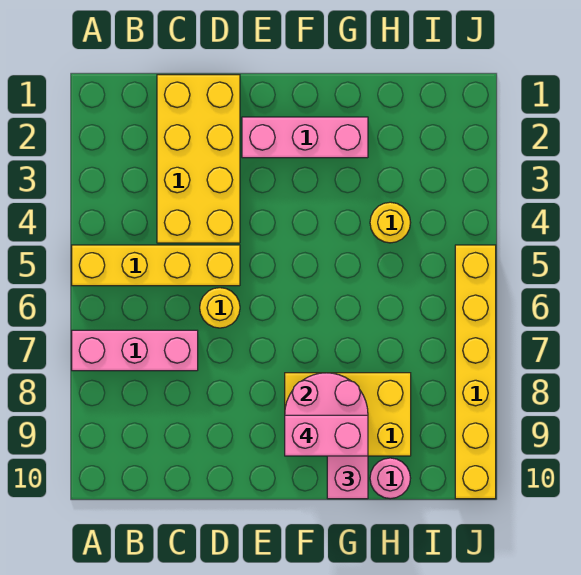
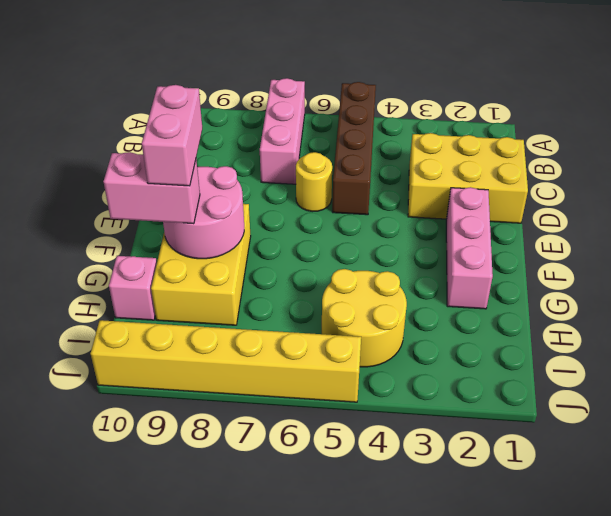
yellow brick A5:D5 level 1 -> brown brick A5:D5 level 1
yellow brick C1:D4 level 1 -> yellow brick C1:D3 level 1
yellow round brick H4 level 1 -> yellow round brick H4:I5 level 1
pink round brick H10 level 1 -> pink brick H10 level 1

